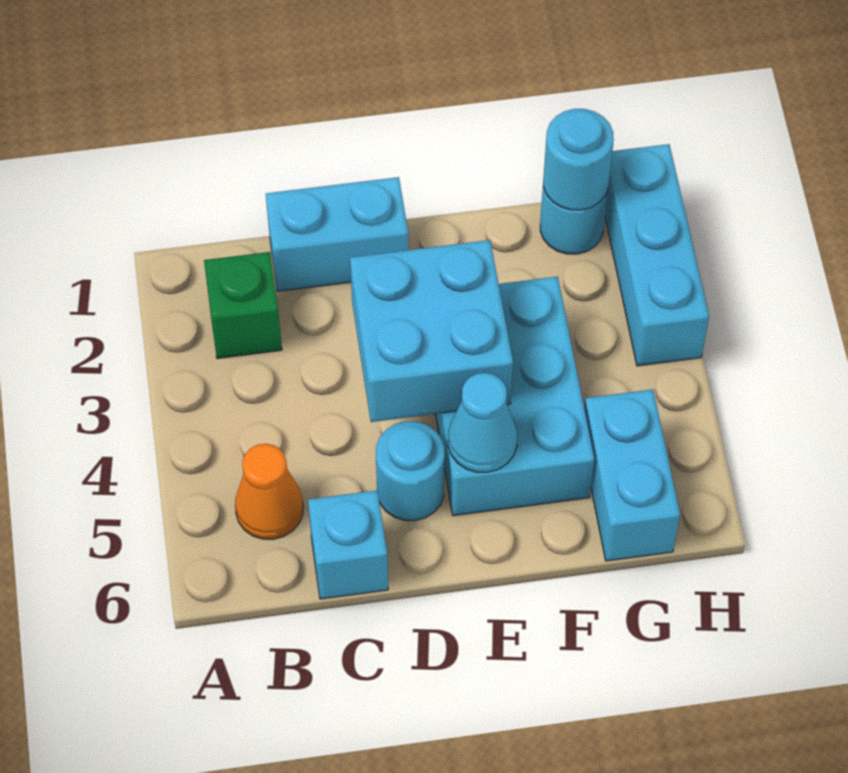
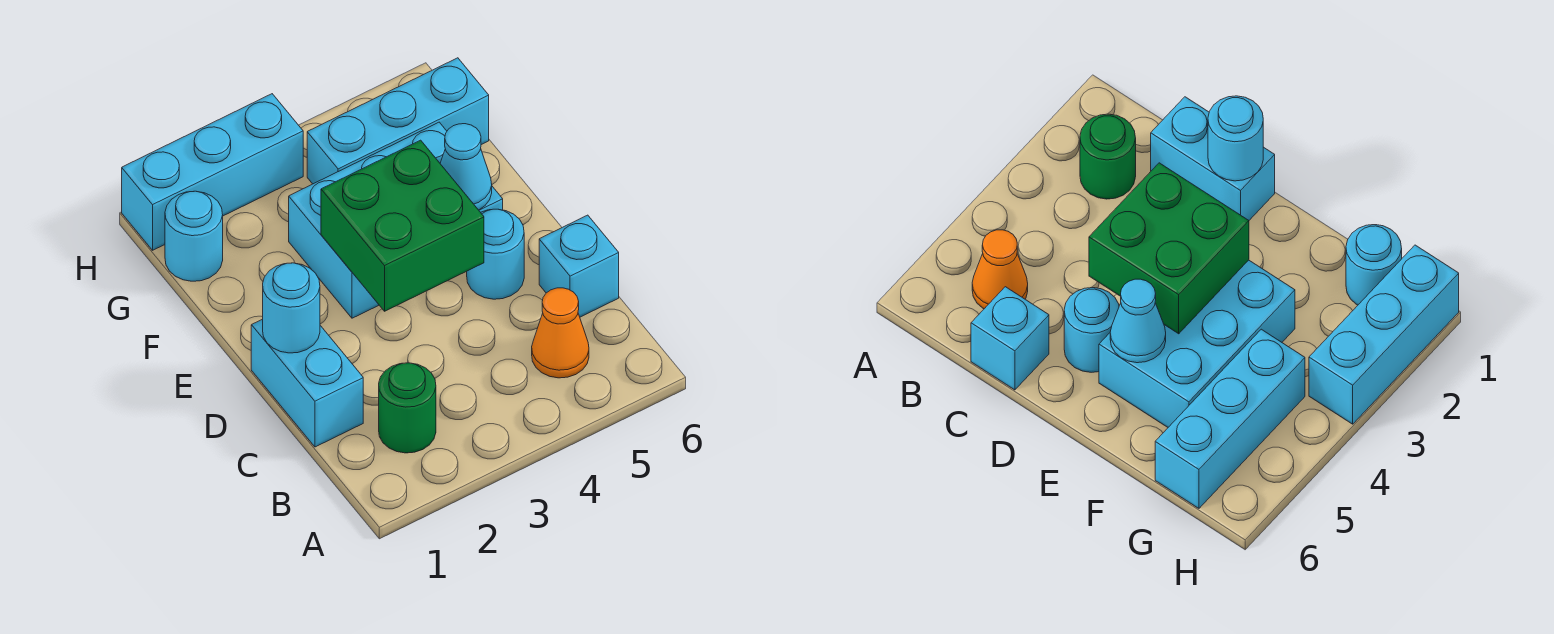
green brick B2 level 1 -> green round brick B2 level 1
cyan brick D3:E4 level 2 -> green brick D3:E4 level 2
cyan round brick G1 level 2 -> cyan round brick D1 level 2
cyan brick G5:G6 level 1 -> cyan brick G4:G6 level 1

